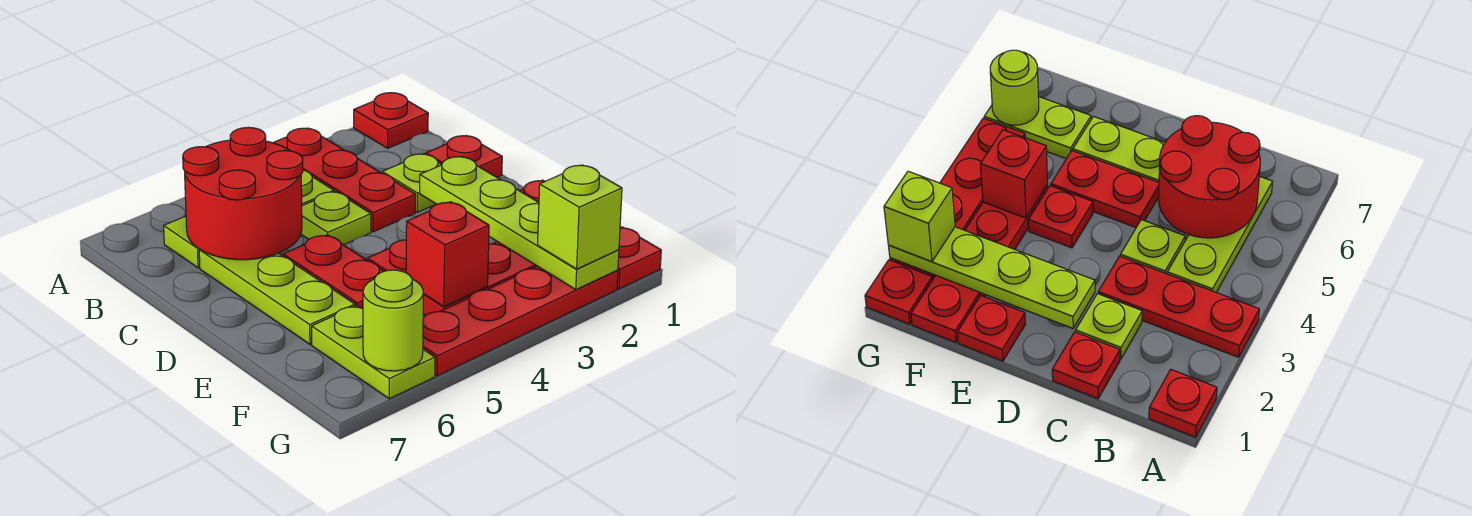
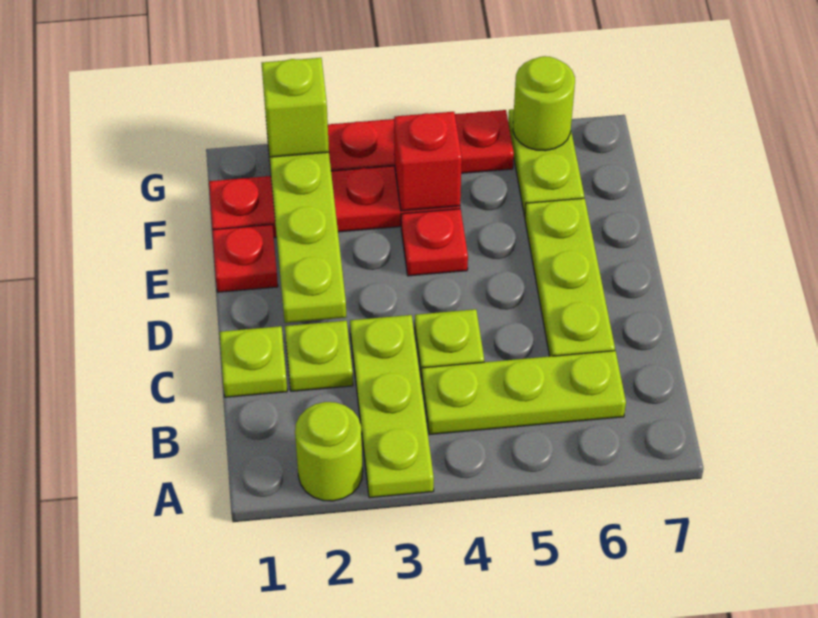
red plate A1 level 1 -> none
none -> lime round brick A2 level 1
red plate A3:C3 level 1 -> lime plate A3:C3 level 1
red round brick B5:C6 level 2 -> none
red plate C1 level 1 -> lime plate C1 level 1
red plate D5:E5 level 1 -> none
red plate G1 level 1 -> none

